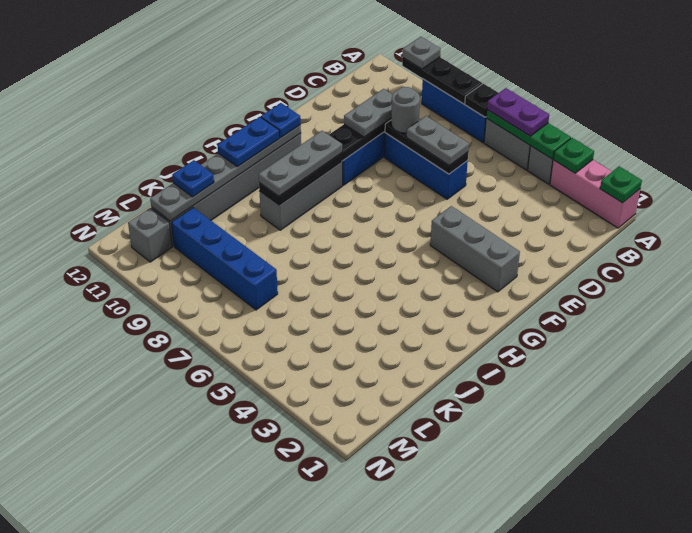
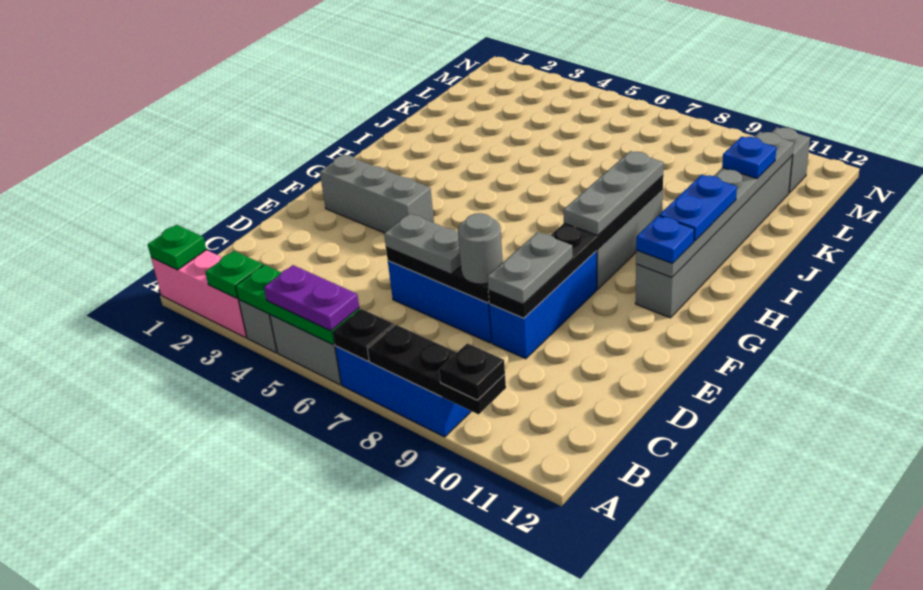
grey plate A10 level 3 -> black plate A10 level 3
blue brick L7:L10 level 1 -> none

